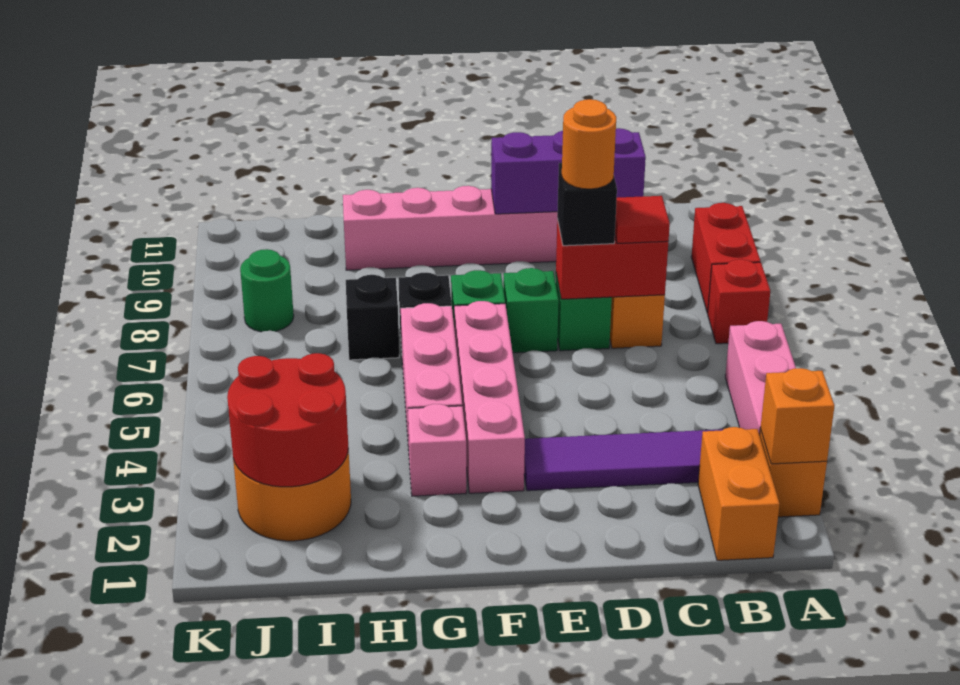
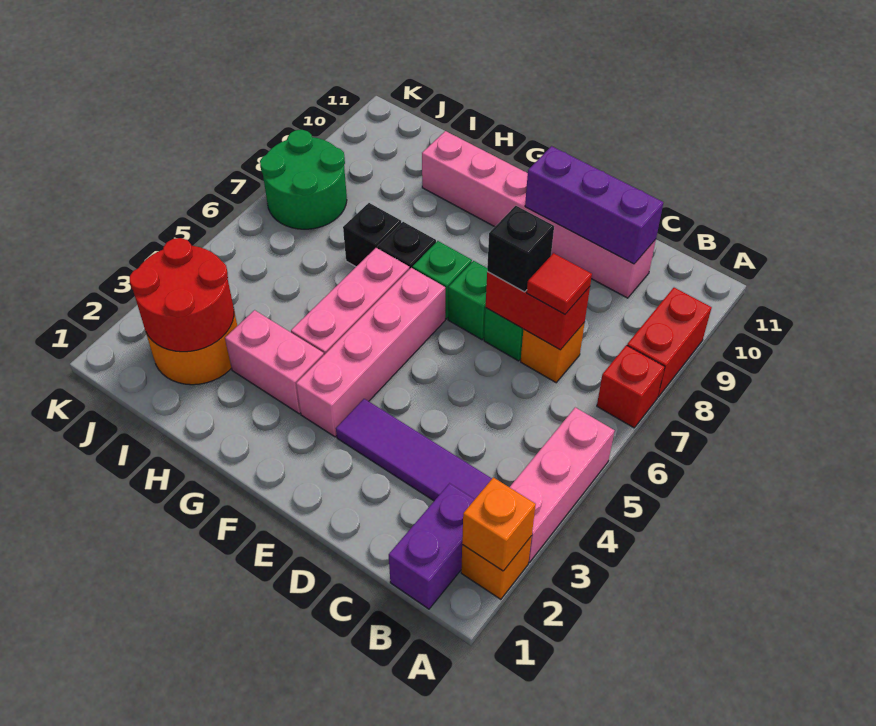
orange brick B1:B2 level 1 -> purple brick B1:B2 level 1
orange round brick D7 level 4 -> none
pink brick G3 level 1 -> pink brick G3:H3 level 1
green round brick J8 level 1 -> green round brick J7:K8 level 1

